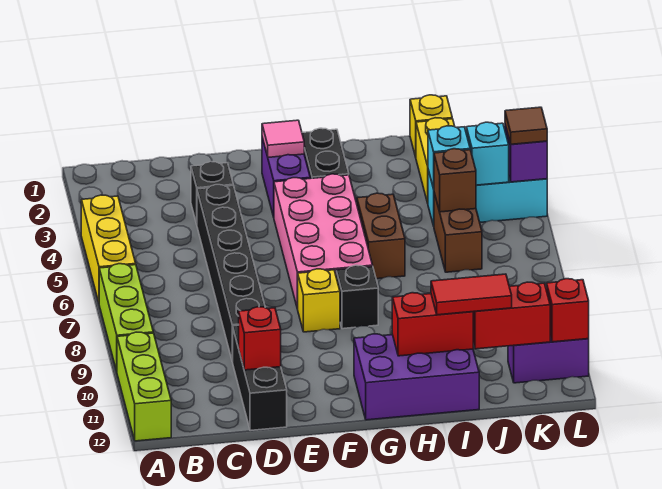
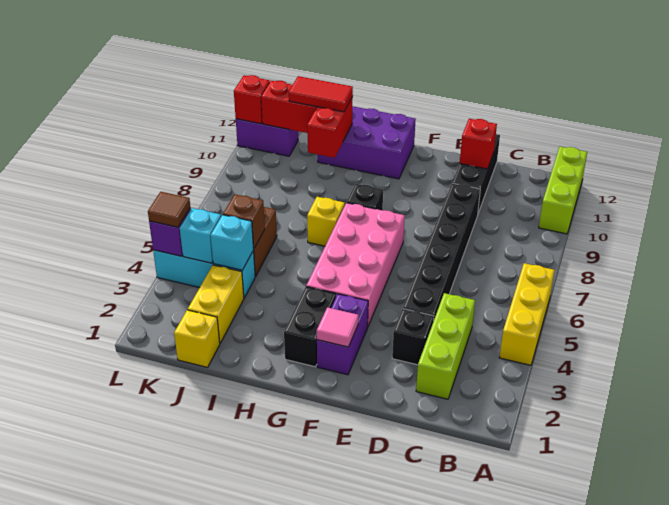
lime brick A7:A9 level 1 -> lime brick C2:C4 level 1
yellow brick F8 level 1 -> yellow brick H7 level 1
brown brick H5:H6 level 1 -> none
red brick H11:I11 level 2 -> red brick I10:I11 level 2

